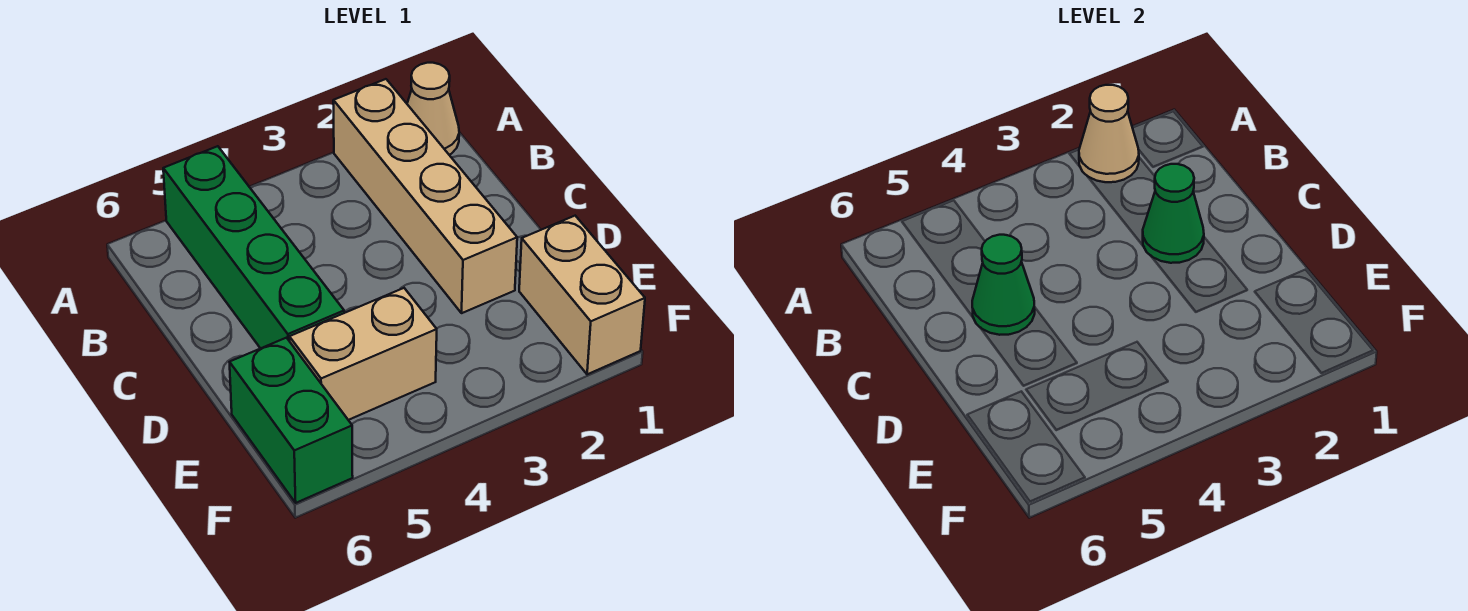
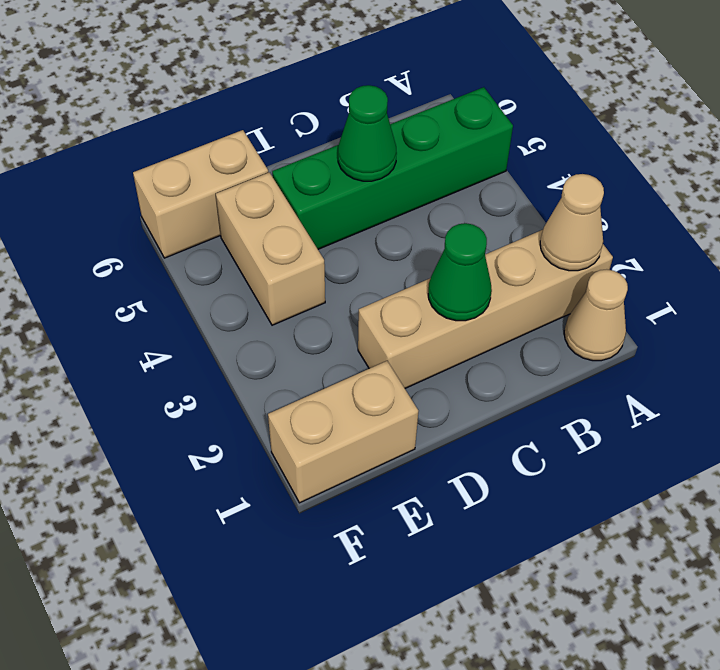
green brick E6:F6 level 1 -> tan brick E6:F6 level 1

